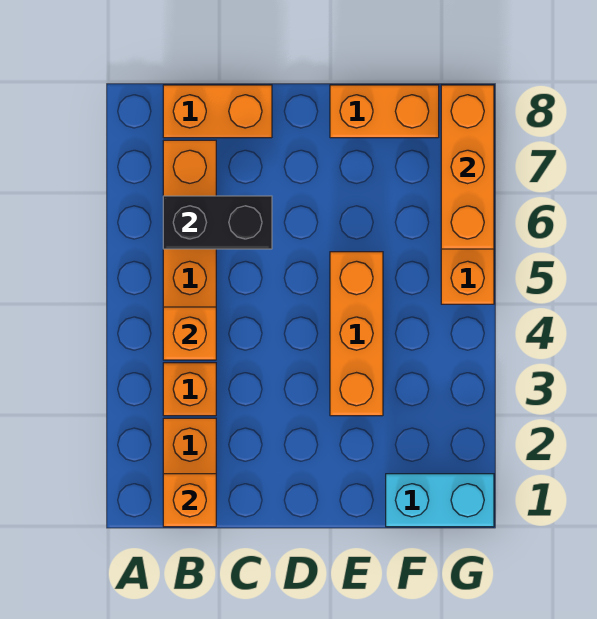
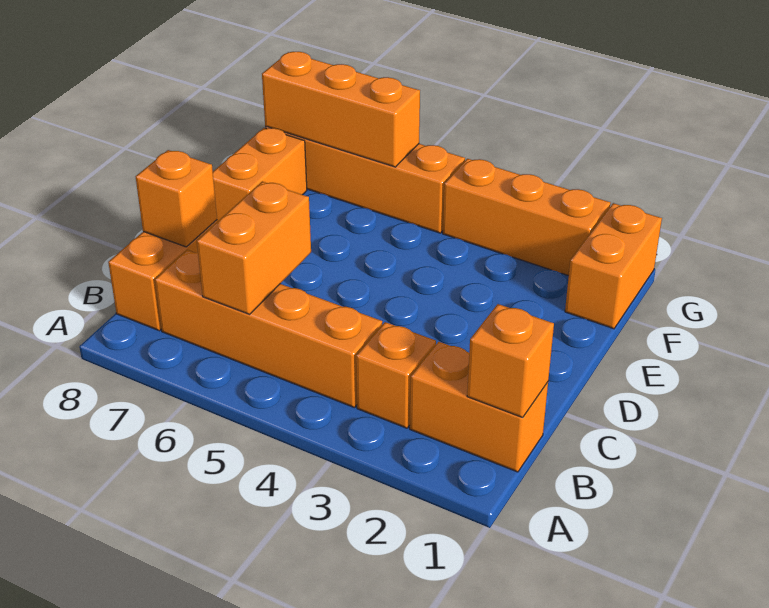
orange brick B4 level 2 -> orange brick C8 level 2
black brick B6:C6 level 2 -> orange brick B6:C6 level 2
orange brick E3:E5 level 1 -> orange brick G2:G4 level 1
cyan brick F1:G1 level 1 -> orange brick F1:G1 level 1

